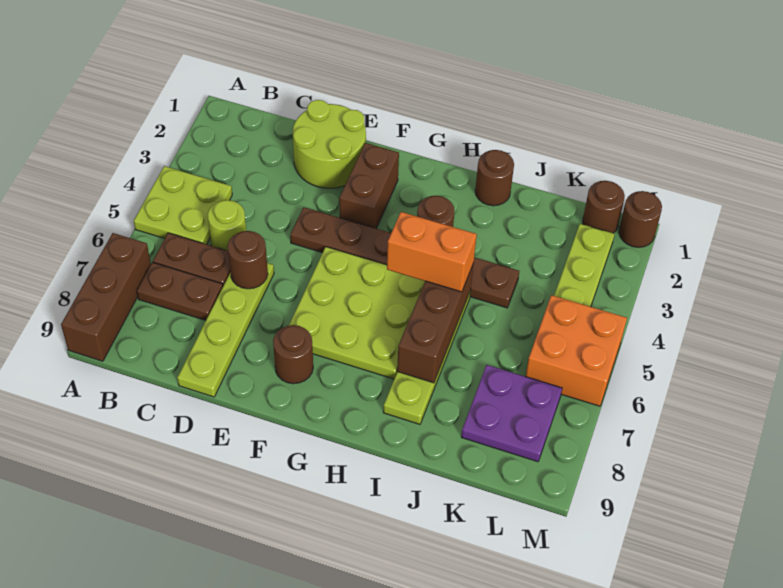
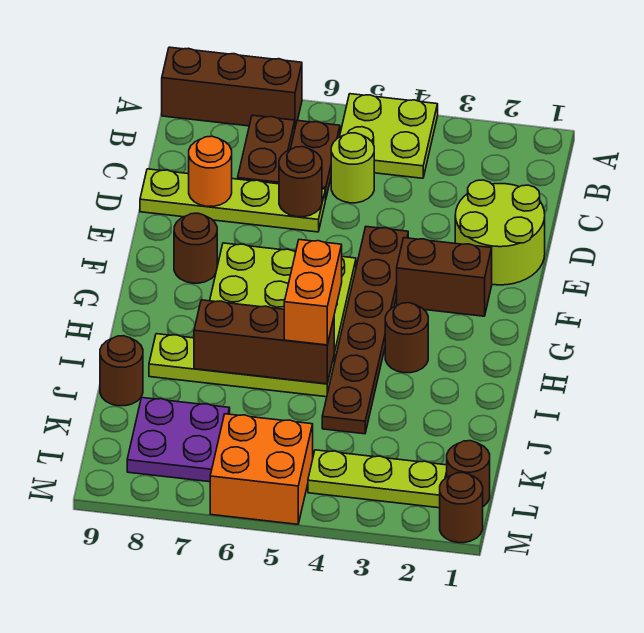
none -> orange round brick D8 level 2
brown round brick I1 level 1 -> brown round brick J9 level 1

